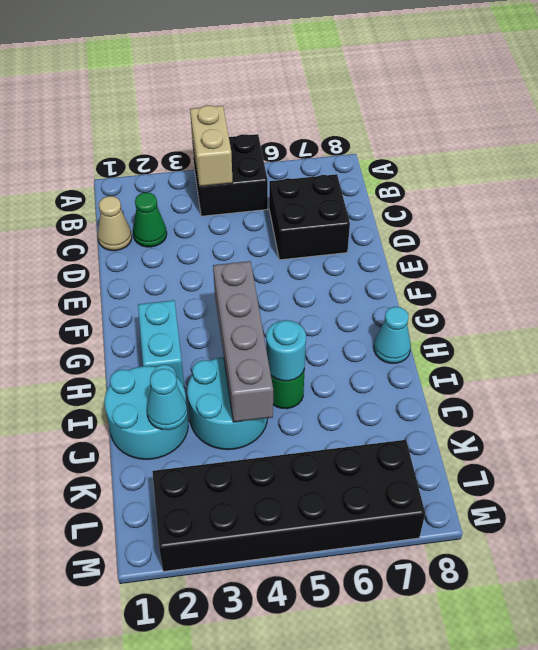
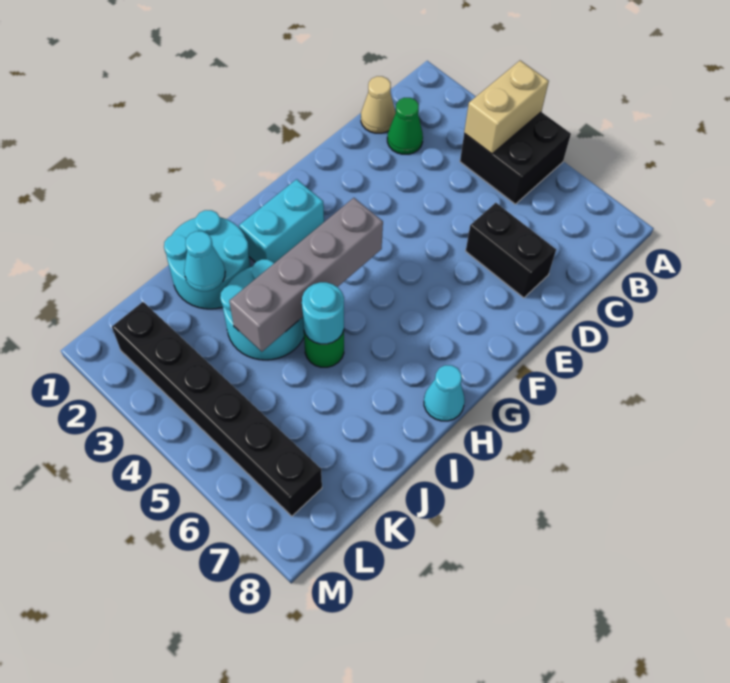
black brick C6:D7 level 1 -> black brick D6:D7 level 1
black brick L2:M7 level 1 -> black brick L2:L7 level 1

